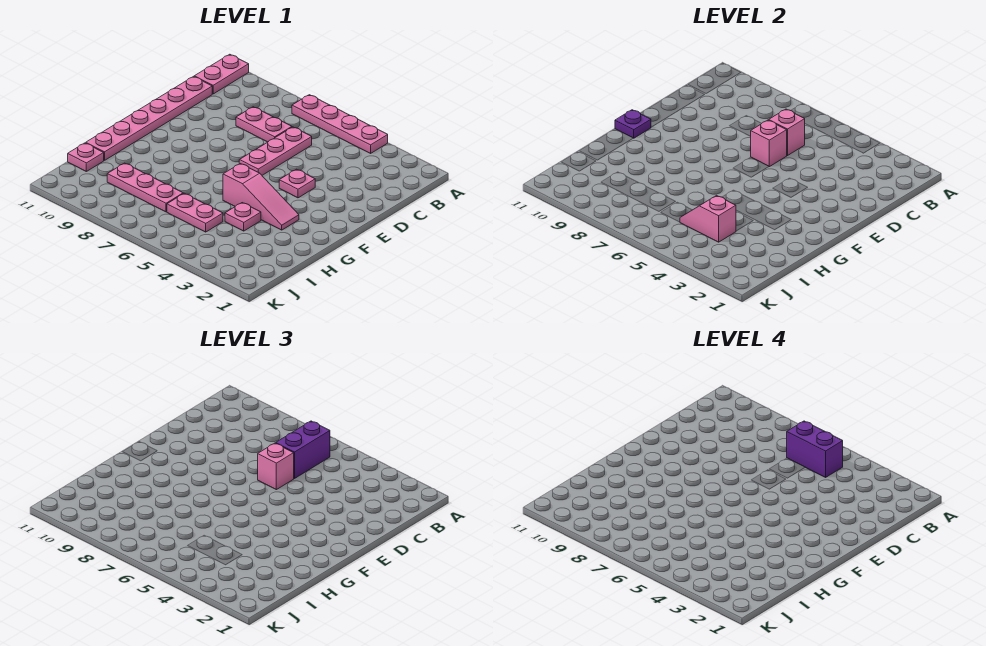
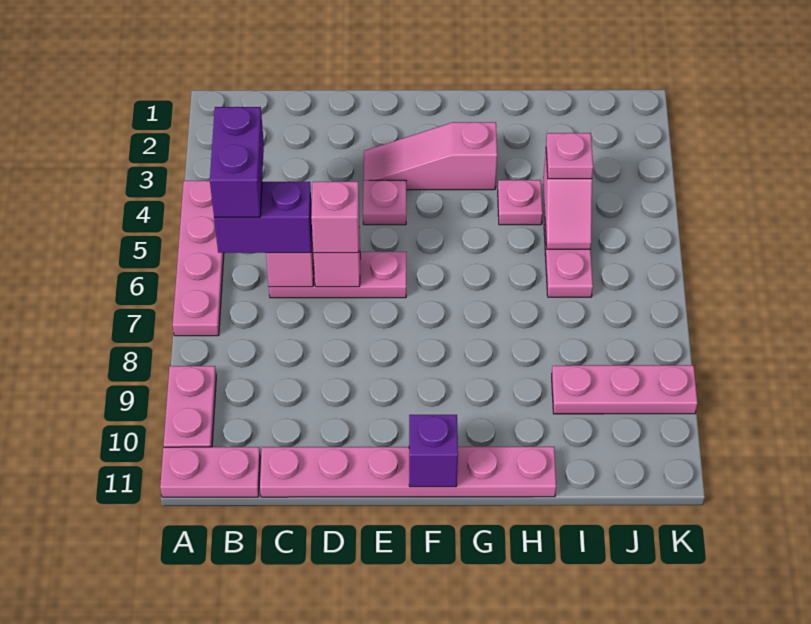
pink plate C7:C8 level 1 -> pink plate A9:A10 level 1
purple plate F11 level 2 -> purple brick F11 level 2
pink slope G3:G5 level 1 top 5 -> pink slope E3:G3 level 1 top G
pink plate I7:I9 level 1 -> pink plate I9:K9 level 1
pink plate I11 level 1 -> pink plate I4 level 3

